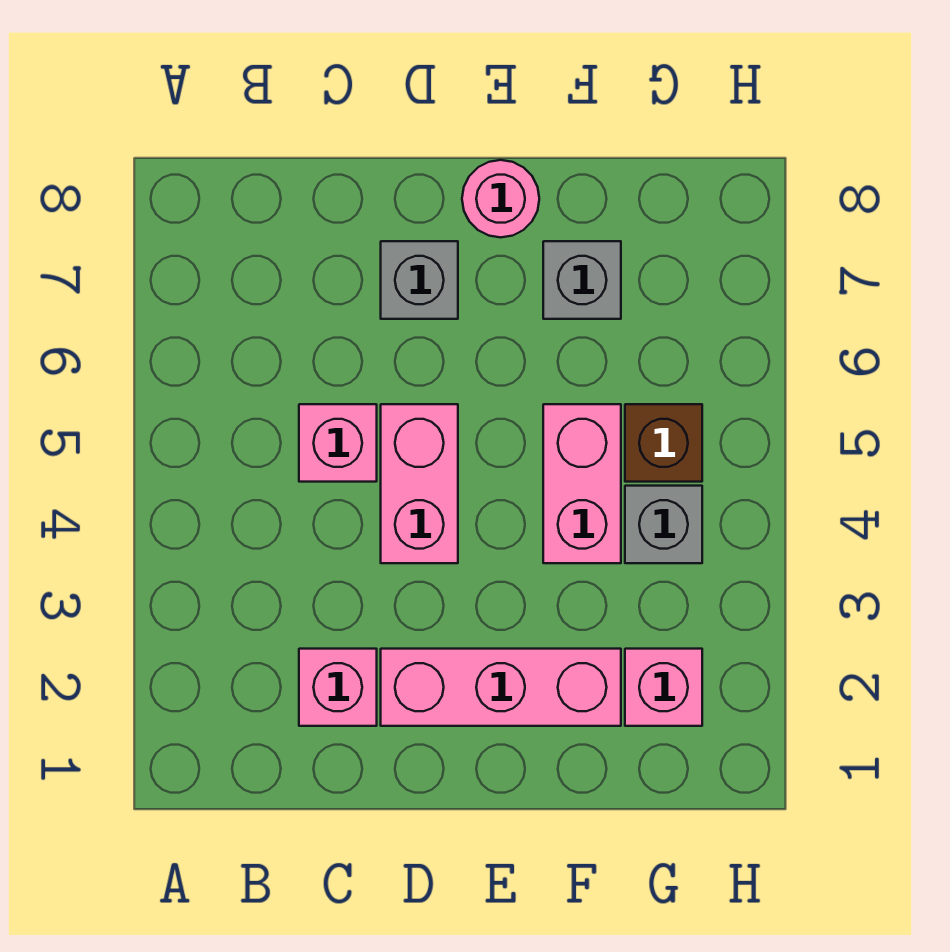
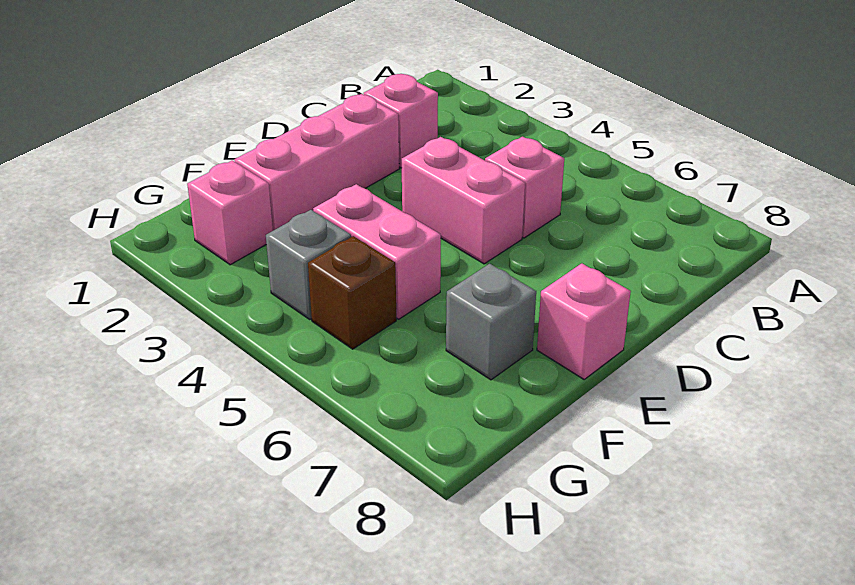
grey brick D7 level 1 -> none
pink round brick E8 level 1 -> pink brick E8 level 1

